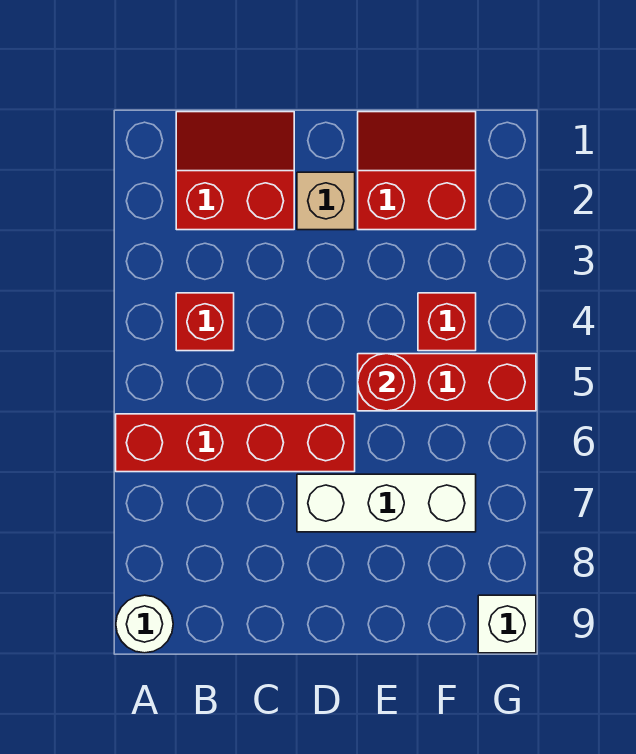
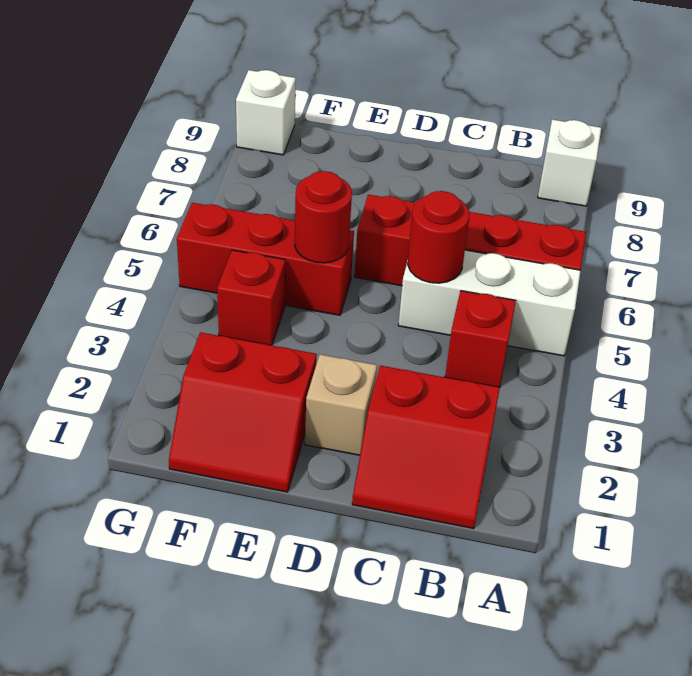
white round brick A9 level 1 -> white brick A9 level 1
none -> red round brick C5 level 2
white brick D7:F7 level 1 -> white brick A5:C5 level 1

